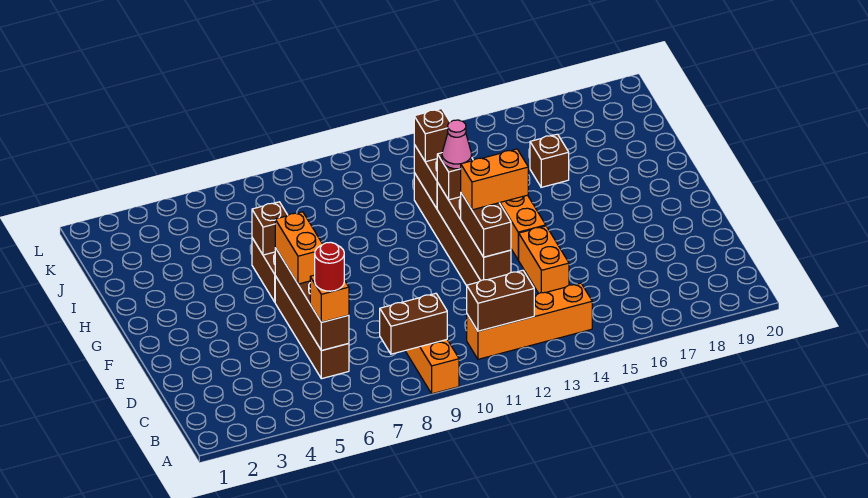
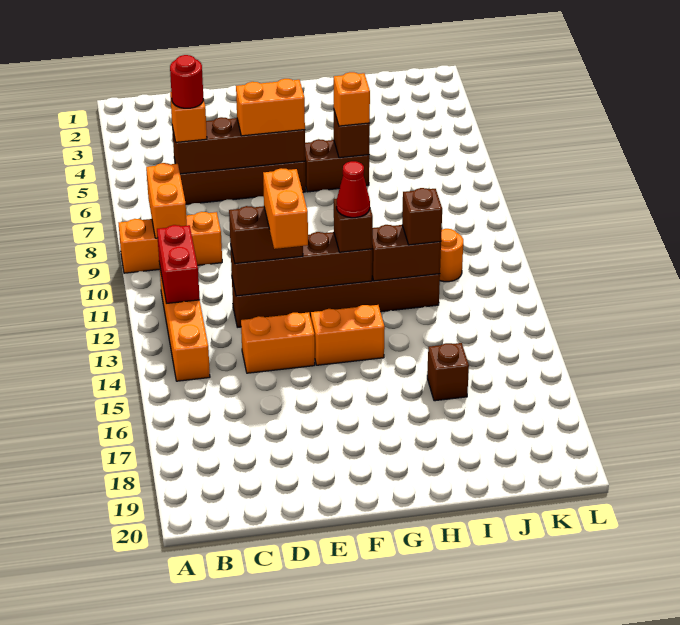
brown brick B8:B9 level 2 -> orange brick B8:B9 level 2
brown brick B11:B12 level 2 -> red brick B11:B12 level 2
pink cone G12 level 4 -> red cone G12 level 4
none -> orange brick H6 level 3
none -> orange round brick J11 level 1

